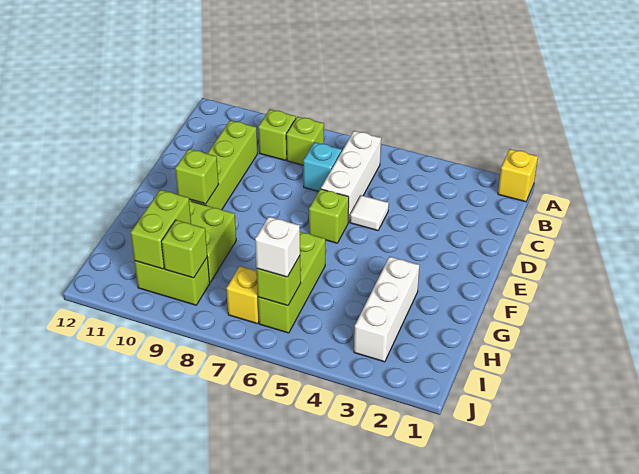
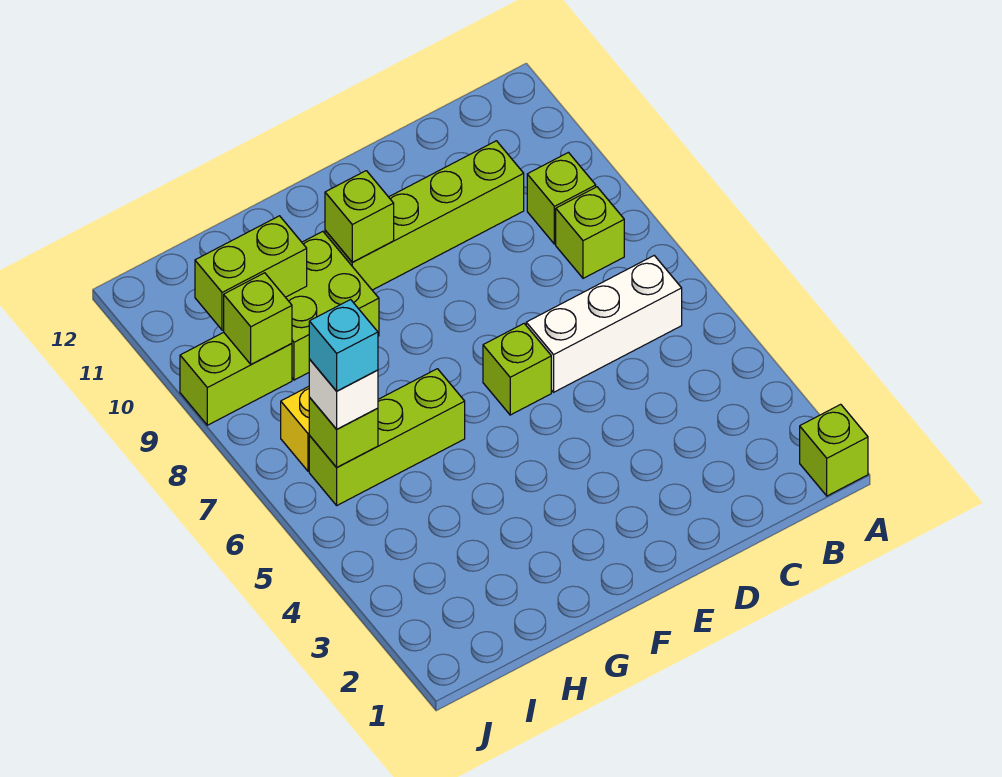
yellow brick A1 level 1 -> lime brick A1 level 1
cyan brick C7 level 1 -> cyan brick I6 level 4
white tile D5 level 1 -> none
white brick G3:I3 level 1 -> none
lime brick I9:I10 level 1 -> lime brick I9:J9 level 1

